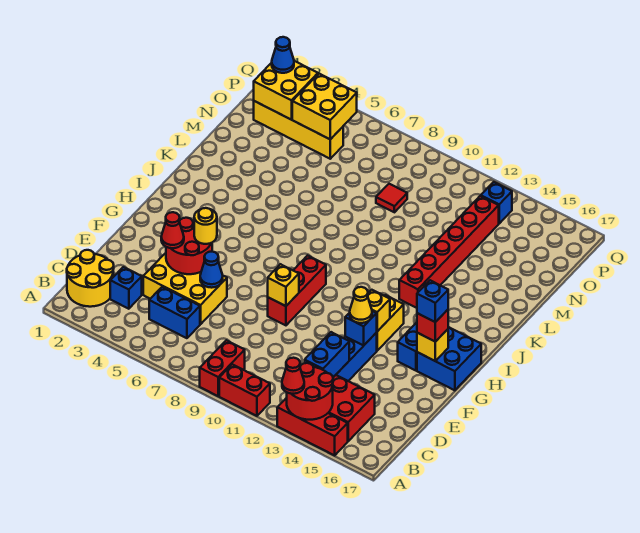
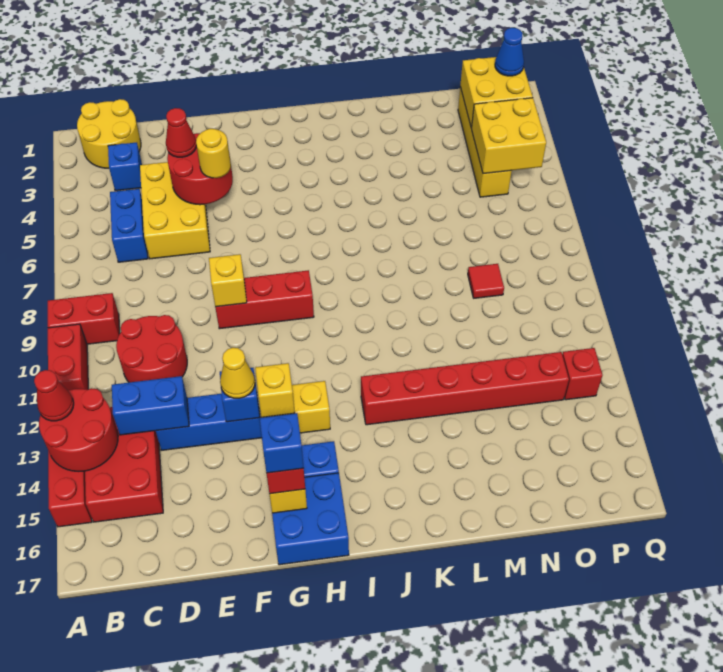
none -> red round brick C10:D11 level 1
blue cone E6 level 2 -> none
blue brick P13 level 1 -> red brick P13 level 1

